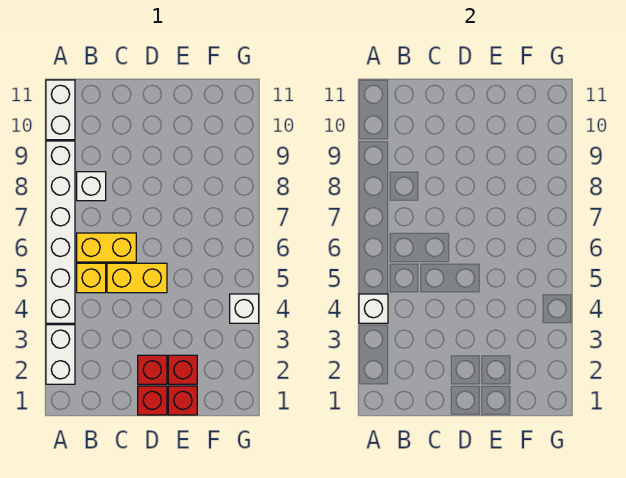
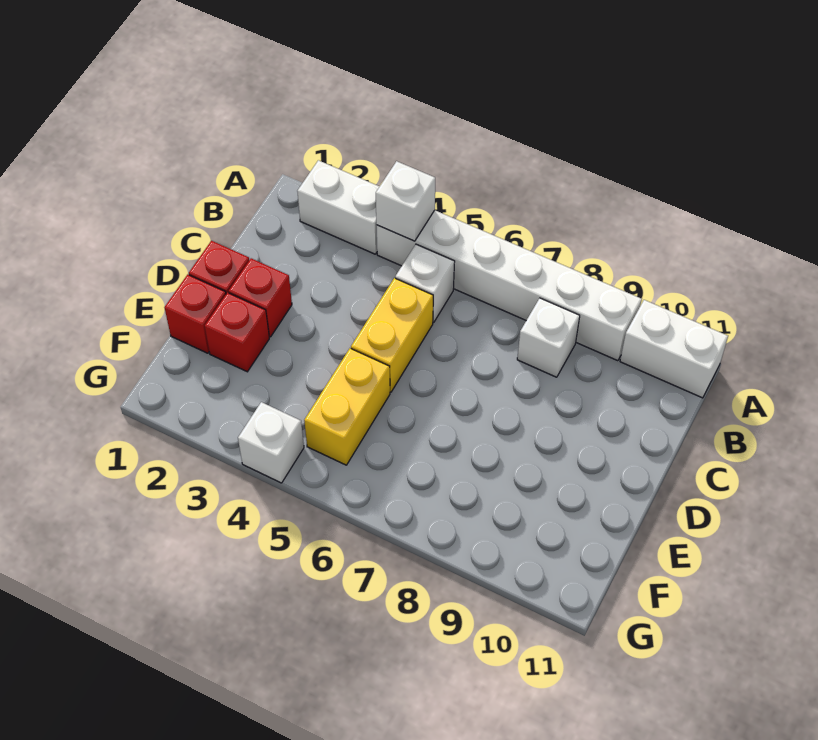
yellow brick B5 level 1 -> white brick B5 level 1
yellow brick B6:C6 level 1 -> yellow brick E5:F5 level 1

